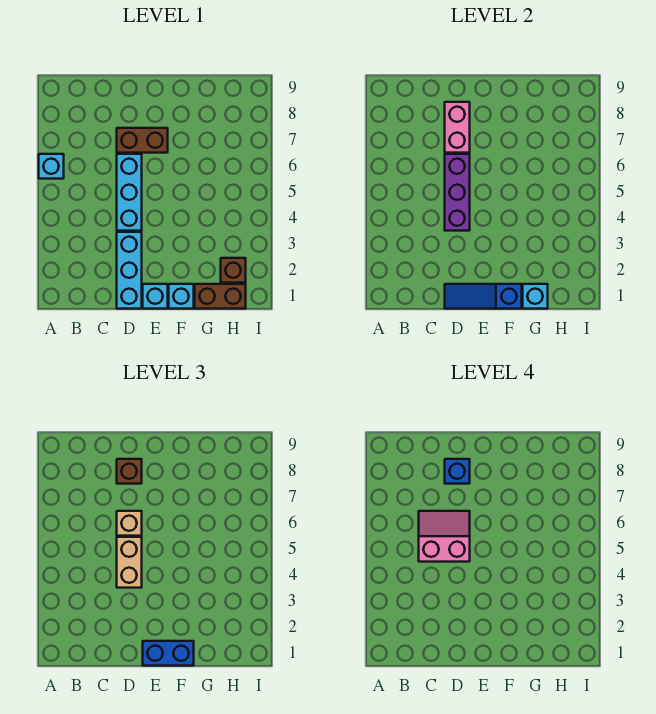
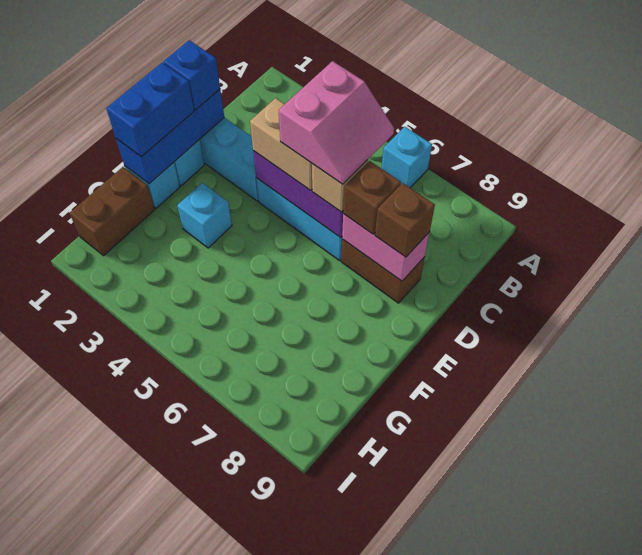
blue slope D1:F1 level 2 top F -> blue brick D1:F1 level 2
brown brick D7:E7 level 1 -> brown brick D7:D8 level 1
blue brick D8 level 4 -> blue brick D1 level 3
cyan brick G1 level 2 -> cyan brick F3 level 1
brown brick H2 level 1 -> brown brick D7 level 3

